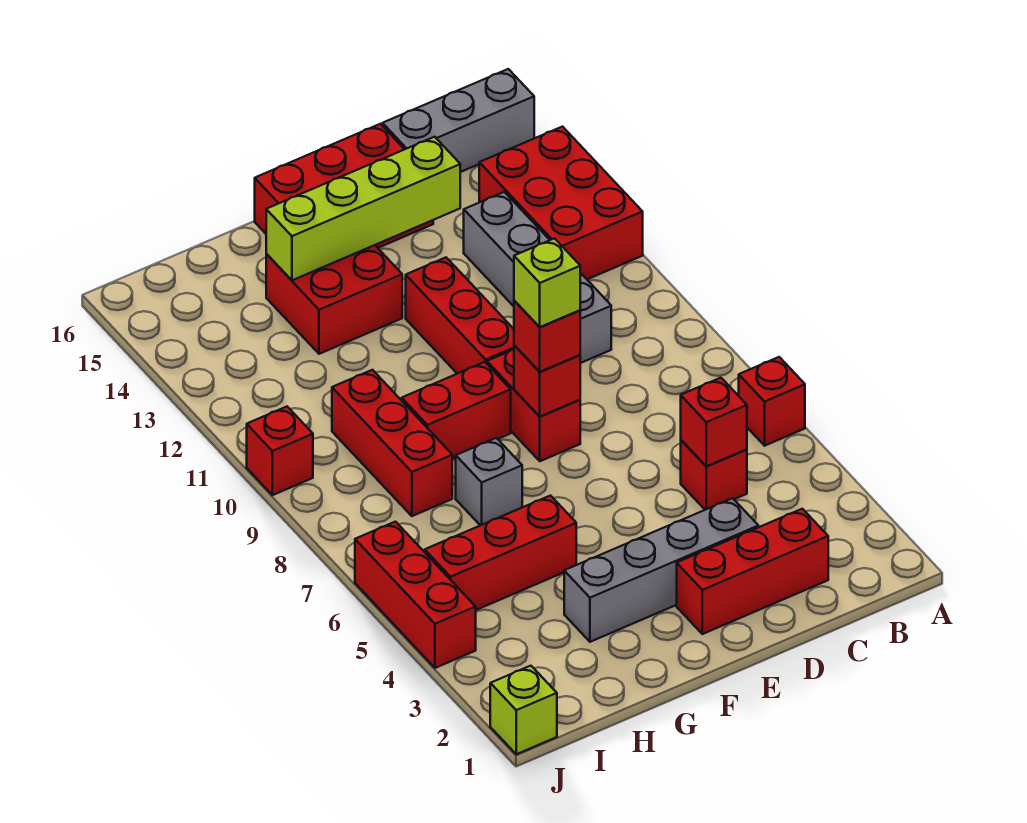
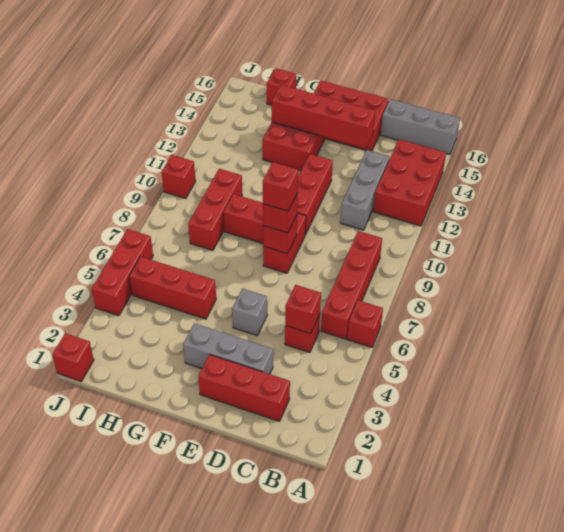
none -> red brick B6:B9 level 1
grey brick C10:C13 level 1 -> grey brick C11:C13 level 1
grey brick D3:G3 level 1 -> grey brick D3:F3 level 1
lime brick D14:G14 level 2 -> red brick D14:G14 level 2
lime brick E8 level 4 -> red brick E8 level 4
grey brick G7 level 1 -> grey brick E5 level 1
none -> red brick H16 level 1
lime brick J1 level 1 -> red brick J1 level 1

